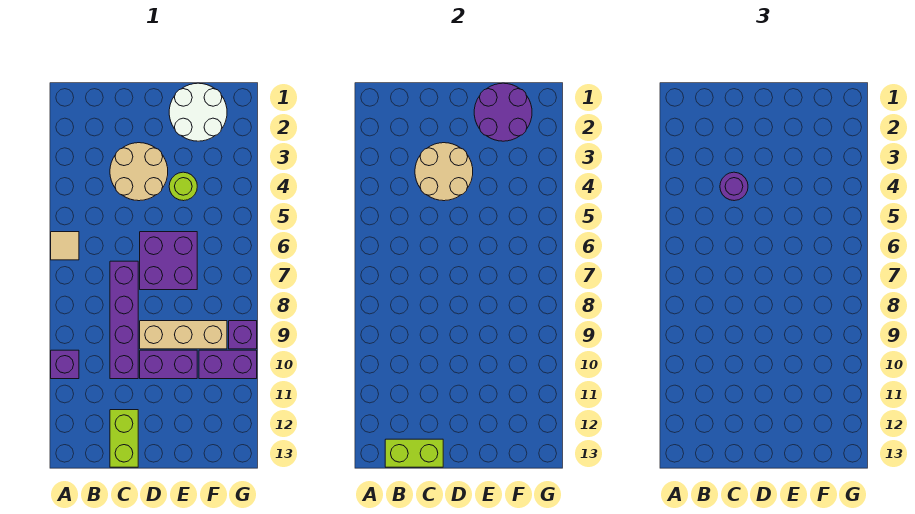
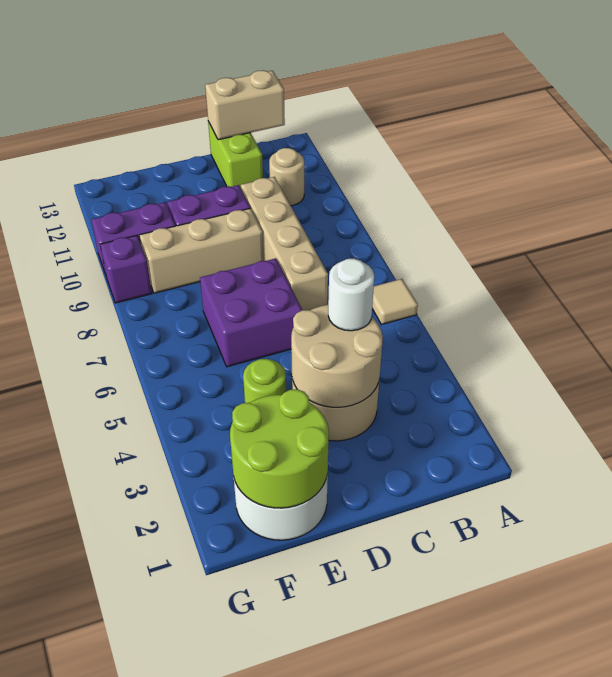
purple brick A10 level 1 -> none
none -> tan round brick B11 level 1
lime brick B13:C13 level 2 -> tan brick B13:C13 level 2
purple round brick C4 level 3 -> white round brick C4 level 3
purple brick C7:C10 level 1 -> tan brick C7:C10 level 1
purple round brick E1:F2 level 2 -> lime round brick E1:F2 level 2

